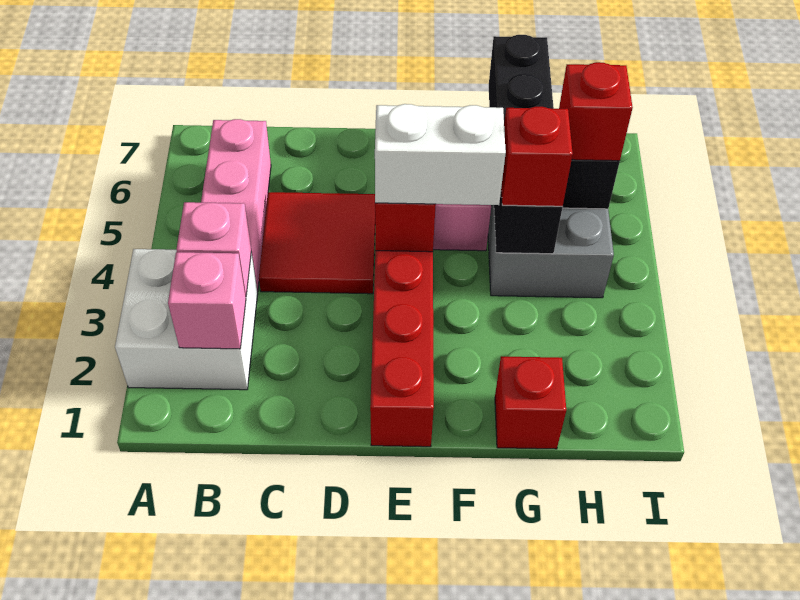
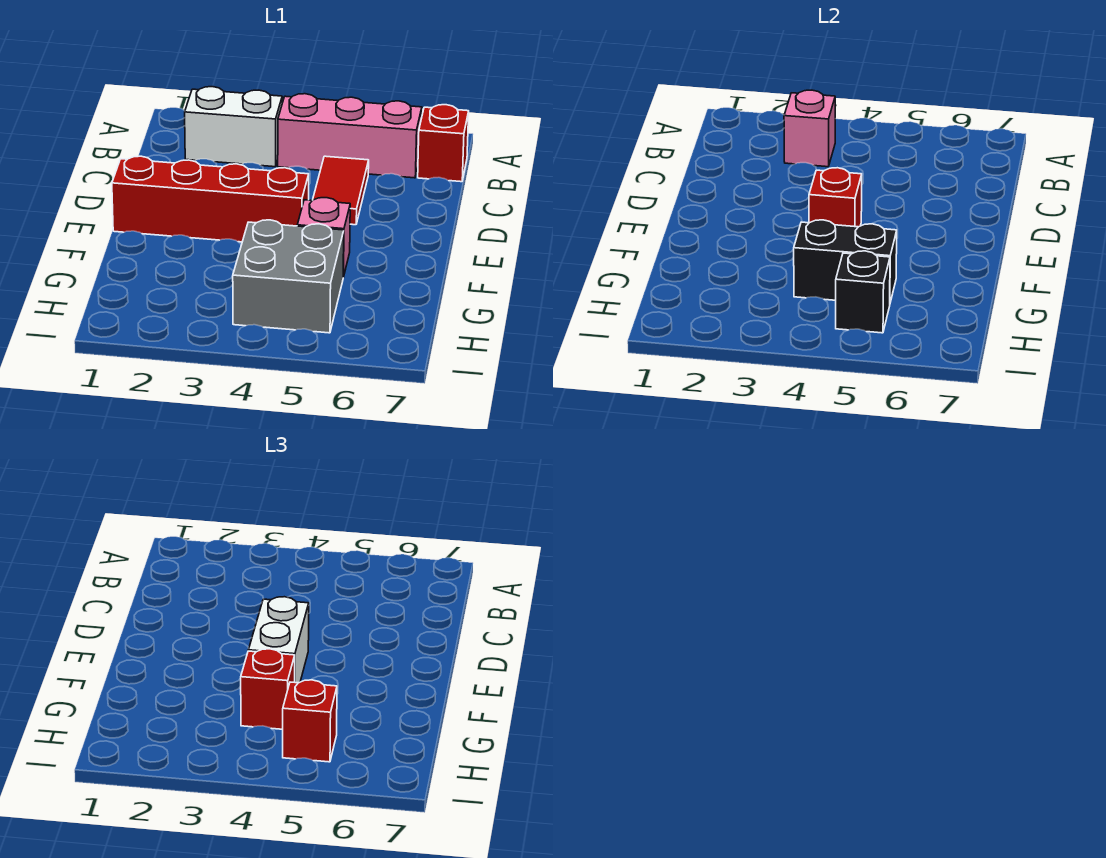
white brick A2:B3 level 1 -> white brick B2:B3 level 1
pink brick B2 level 2 -> none
red tile C4:D5 level 1 -> red tile C5:D5 level 1
red brick G1 level 1 -> red brick B7 level 1
black brick G4:G7 level 2 -> black brick G4:G5 level 2

